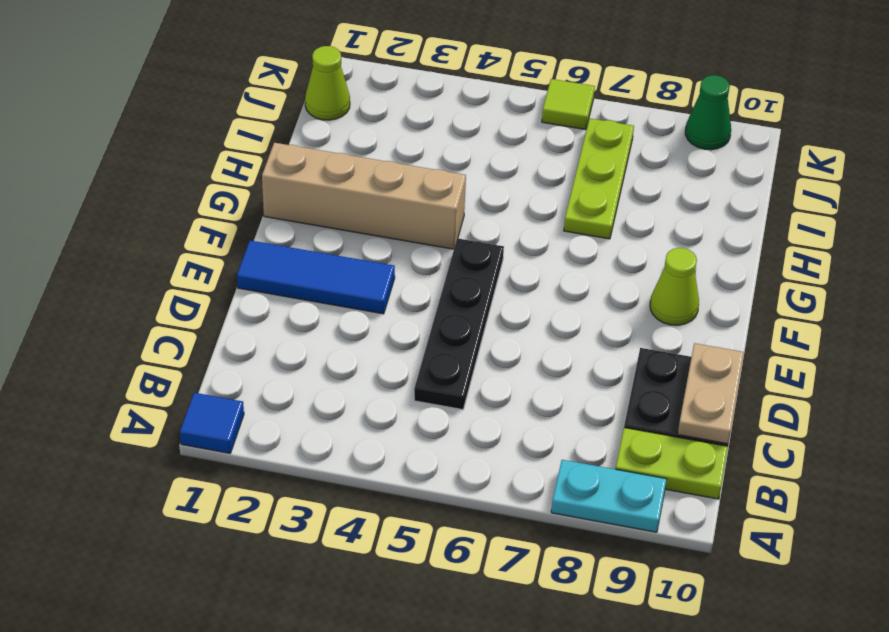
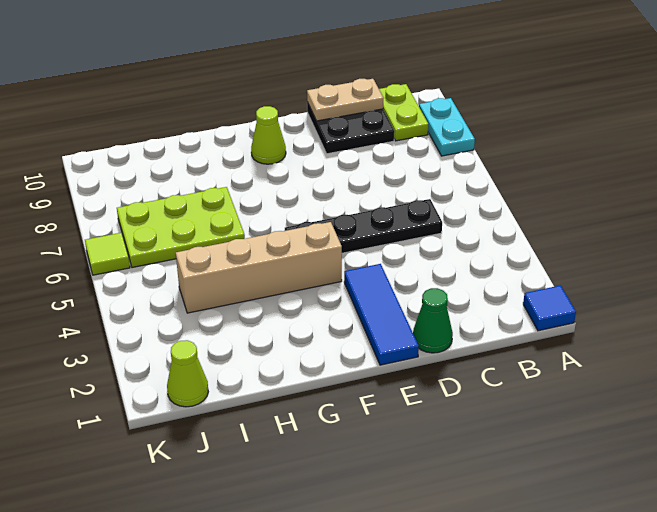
tan brick G1:G4 level 1 -> tan brick F4:I4 level 1
lime plate H7:J7 level 1 -> lime plate H6:J7 level 1
green cone K9 level 1 -> green cone D1 level 1

